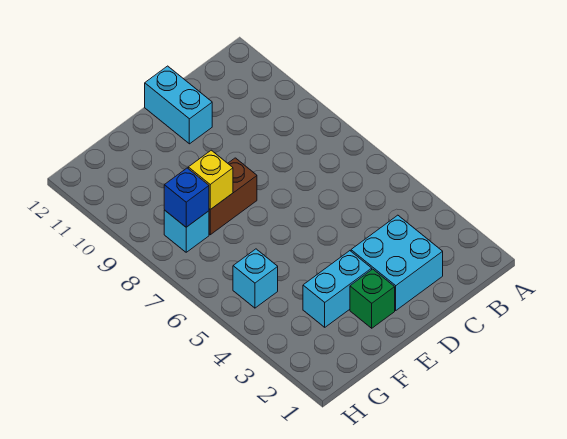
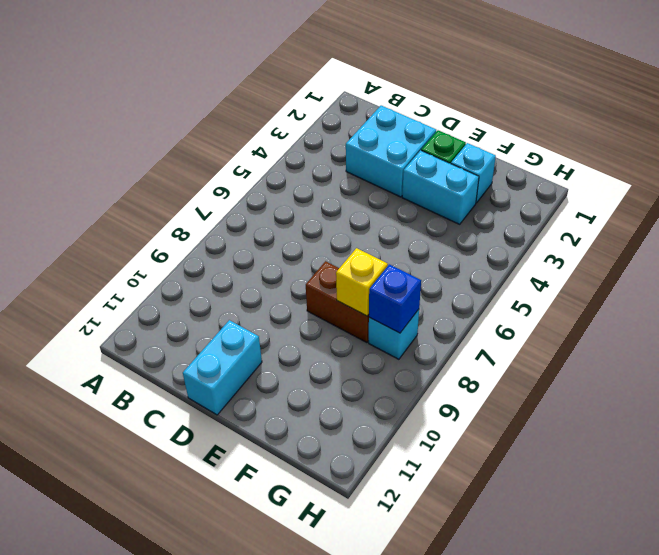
cyan brick G5 level 1 -> cyan brick F2 level 1

